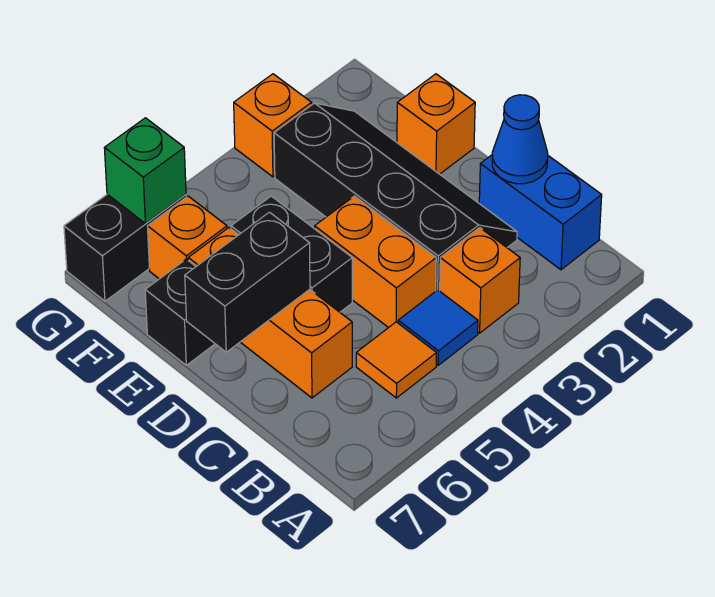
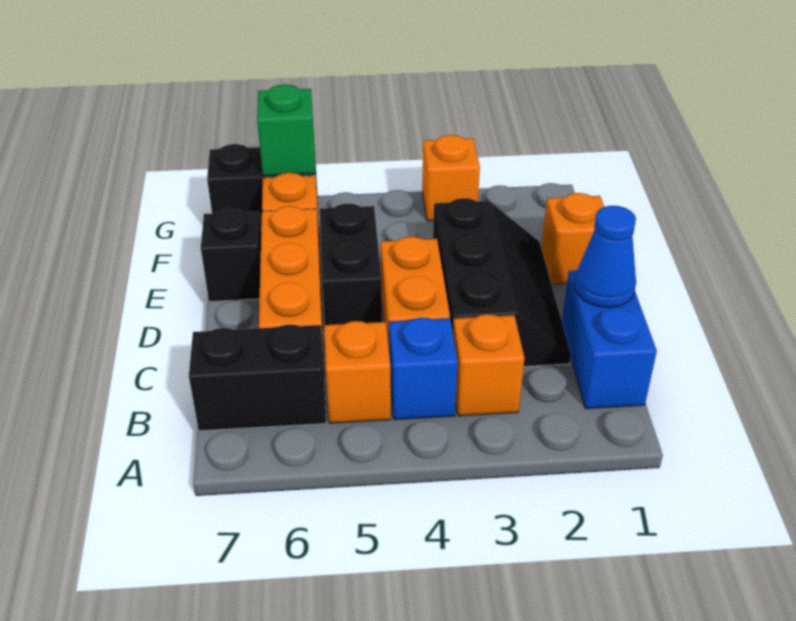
blue tile B4 level 1 -> blue brick B4 level 1
orange tile B5 level 1 -> orange brick B5 level 1
black slope C2:F3 level 1 top 3 -> black slope C2:E3 level 1 top 3
black brick D6:D7 level 2 -> black brick B6:B7 level 1

